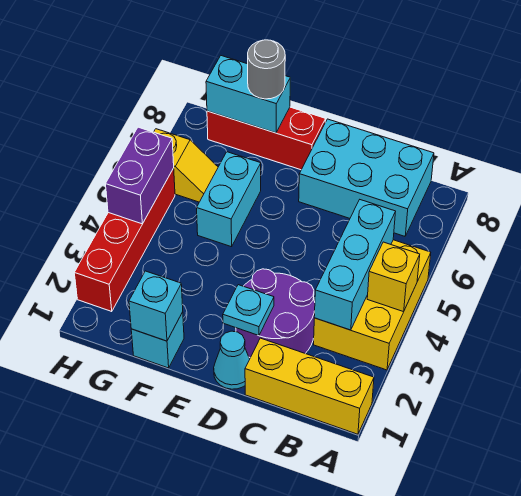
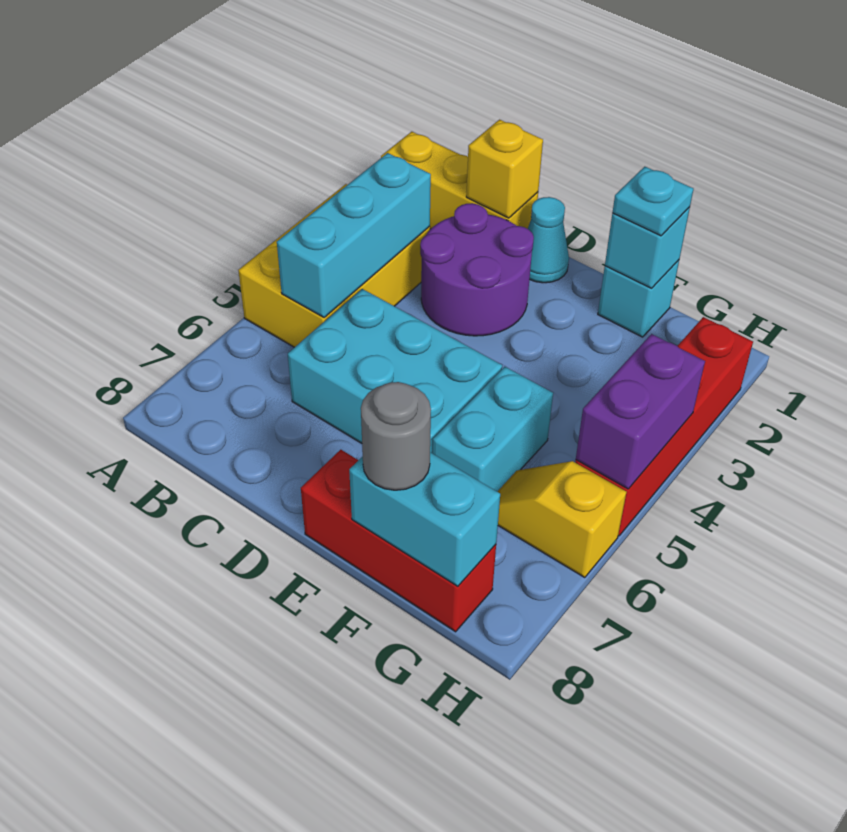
yellow brick A4 level 2 -> yellow brick C1 level 2
cyan brick B7:D8 level 1 -> cyan brick C5:E6 level 1
cyan plate D2 level 2 -> cyan plate F1 level 3

